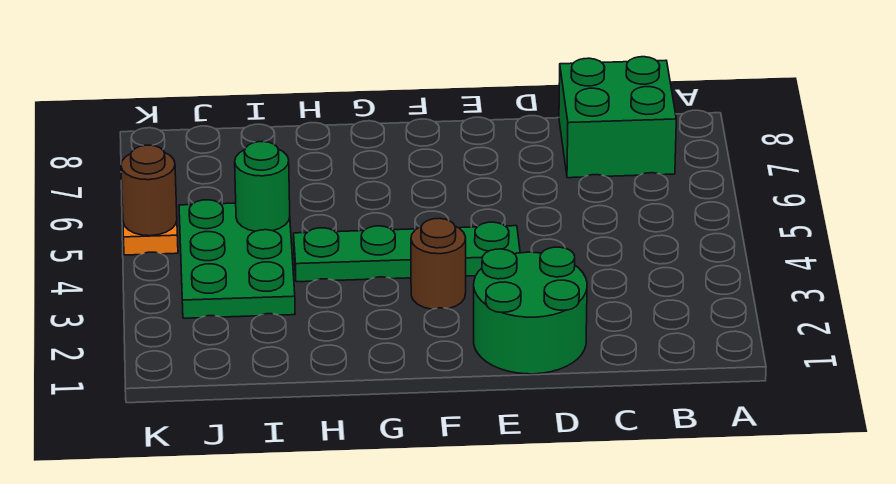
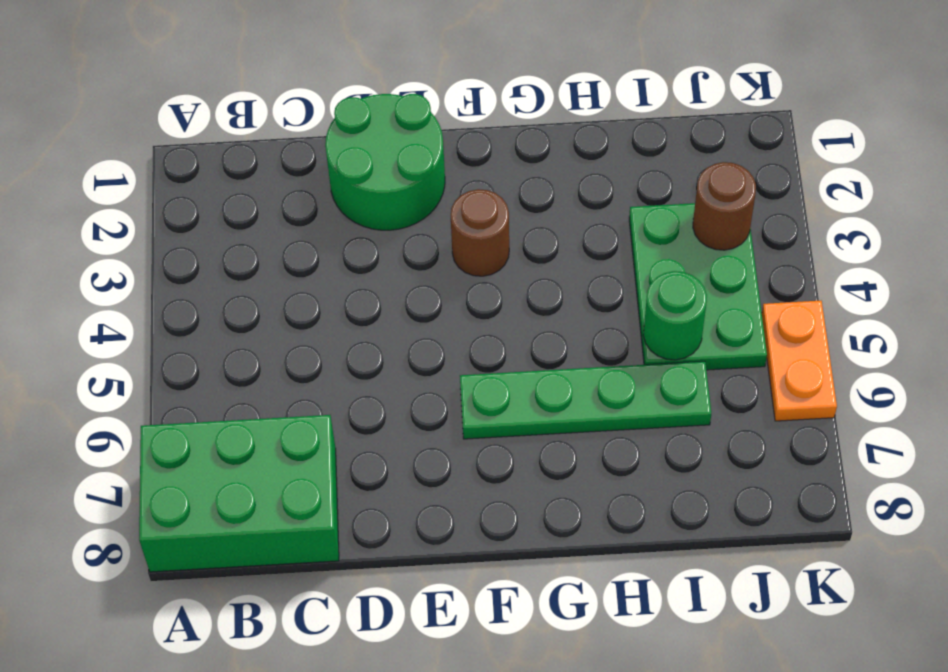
green brick B7:C8 level 1 -> green brick A7:C8 level 1
green plate E4:H4 level 1 -> green plate F6:I6 level 1
brown round brick K5 level 2 -> brown round brick J3 level 2

